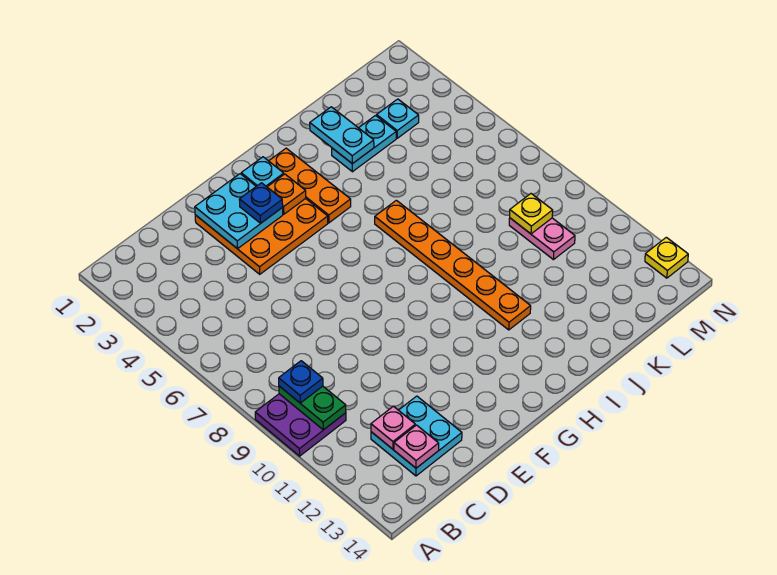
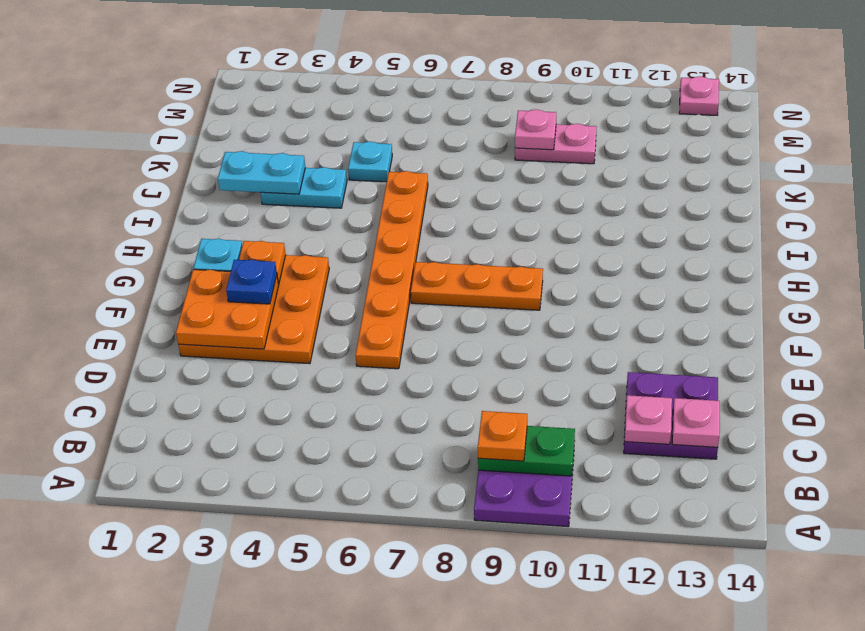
blue plate B9 level 3 -> orange plate B9 level 3
cyan plate C12:D13 level 1 -> purple plate C12:D13 level 1
cyan plate E2:F3 level 2 -> orange plate E2:F3 level 2
orange plate H2:H4 level 1 -> orange plate G7:G9 level 1
orange plate I6:I11 level 1 -> orange plate E6:J6 level 1
cyan plate J3:K3 level 1 -> cyan plate J3:J4 level 1
cyan plate L3 level 1 -> cyan plate K5 level 1
yellow plate L9 level 2 -> pink plate L9 level 2
yellow plate N13 level 1 -> pink plate N13 level 1

